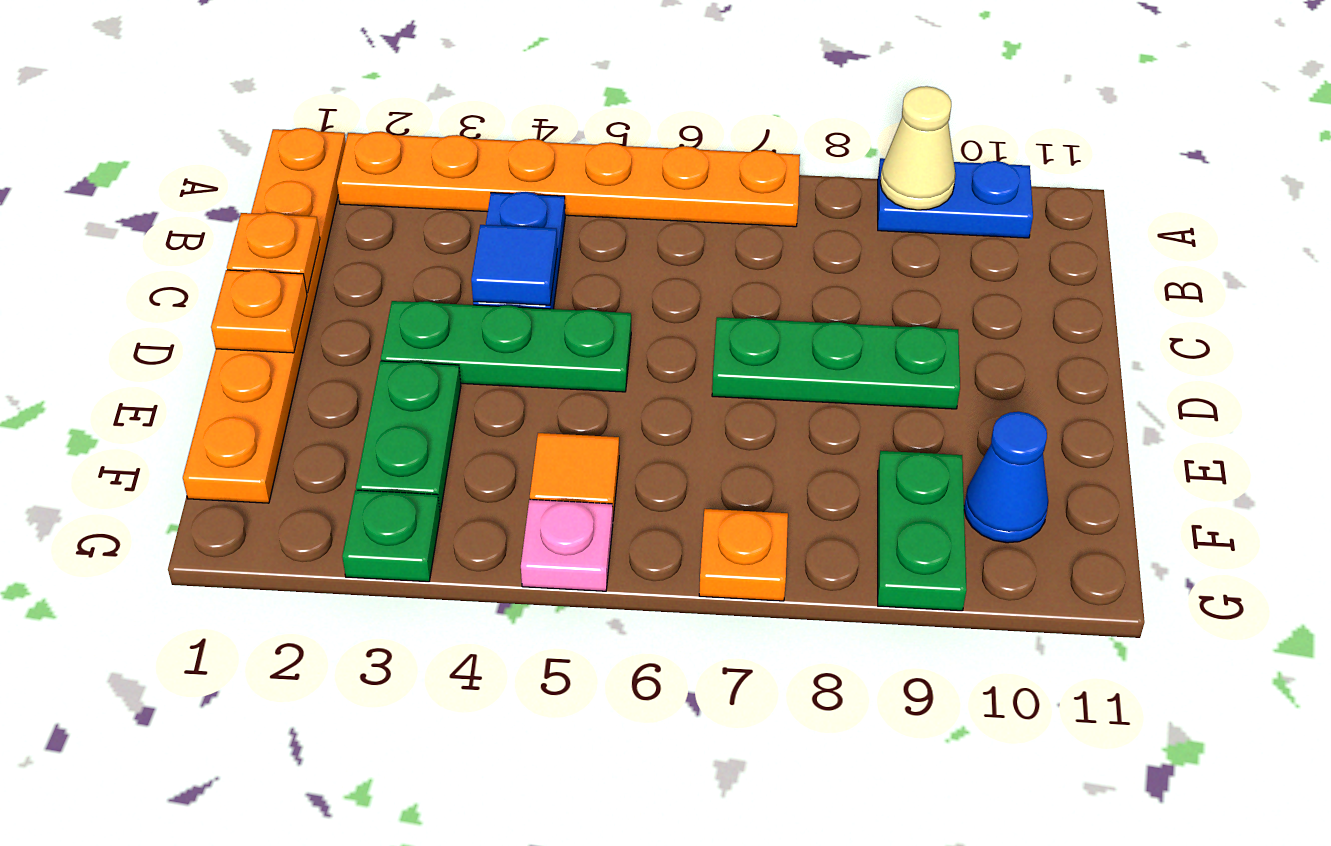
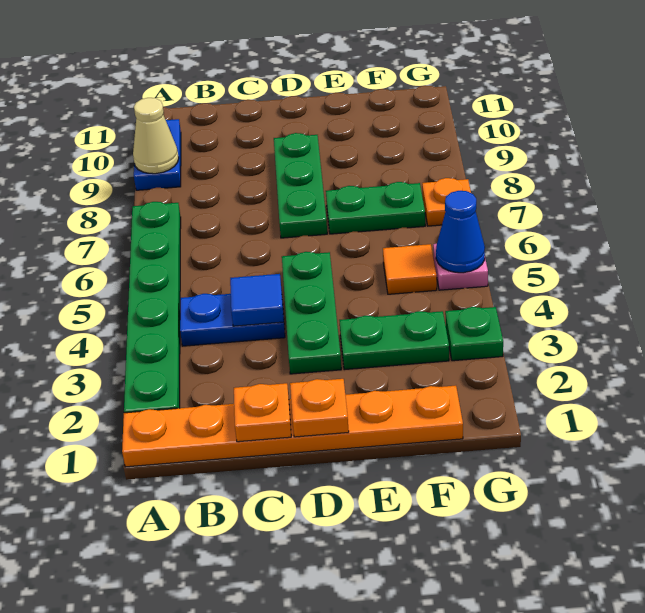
orange plate A2:A7 level 1 -> green plate A2:A7 level 1
green plate F9:G9 level 1 -> green plate E7:F7 level 1
blue cone F10 level 1 -> blue cone G5 level 2

